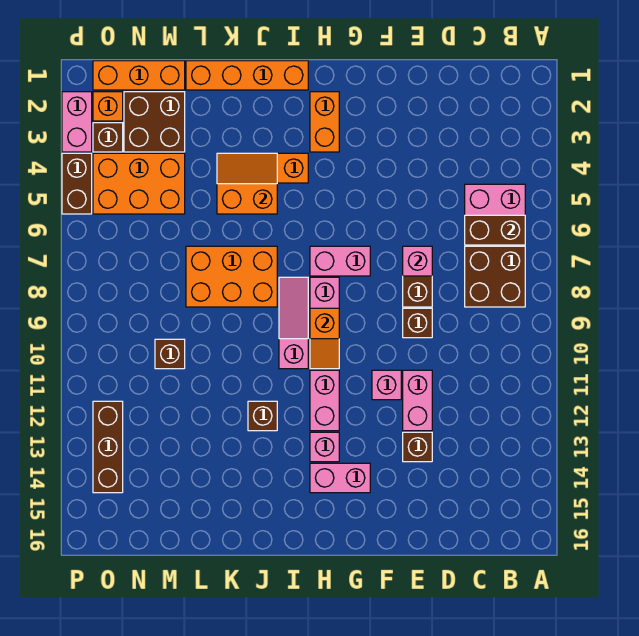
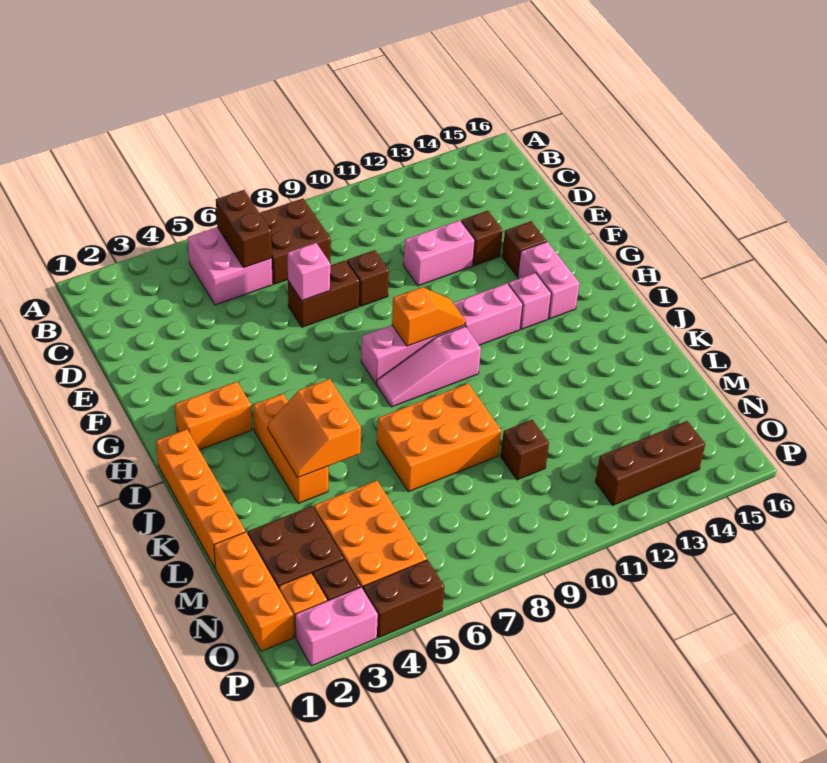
pink brick F11 level 1 -> none
pink brick G7:H7 level 1 -> none
orange brick J7:L8 level 1 -> orange brick K7:L9 level 1
brown brick J12 level 1 -> brown brick F14 level 1

